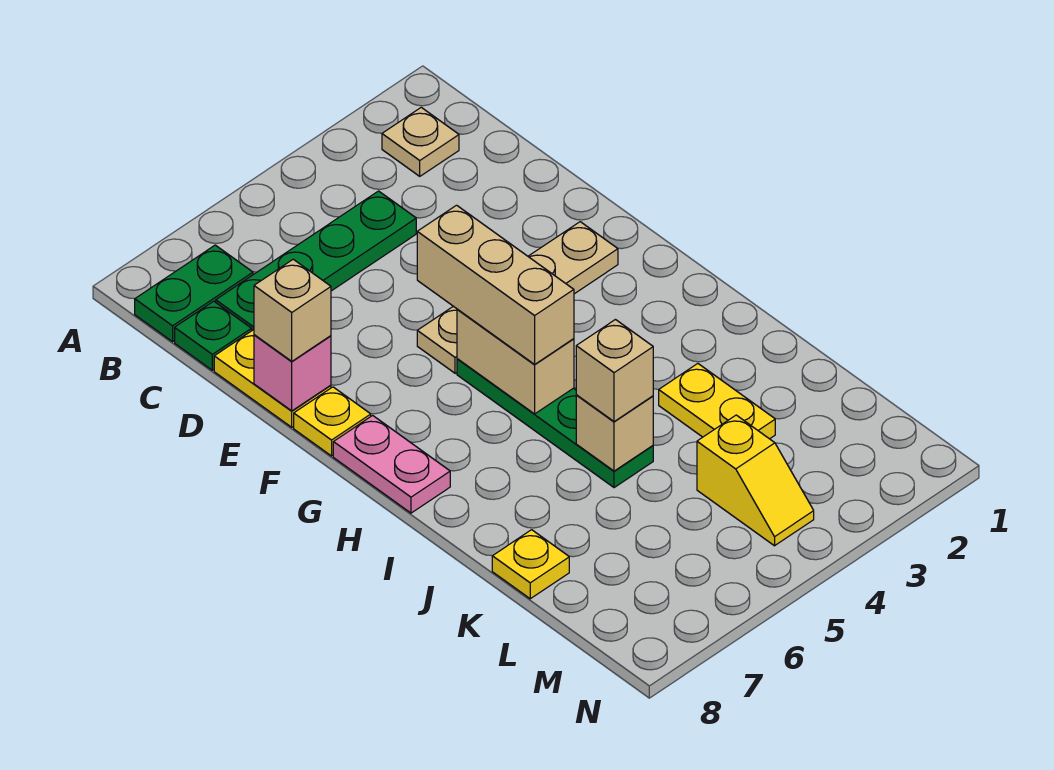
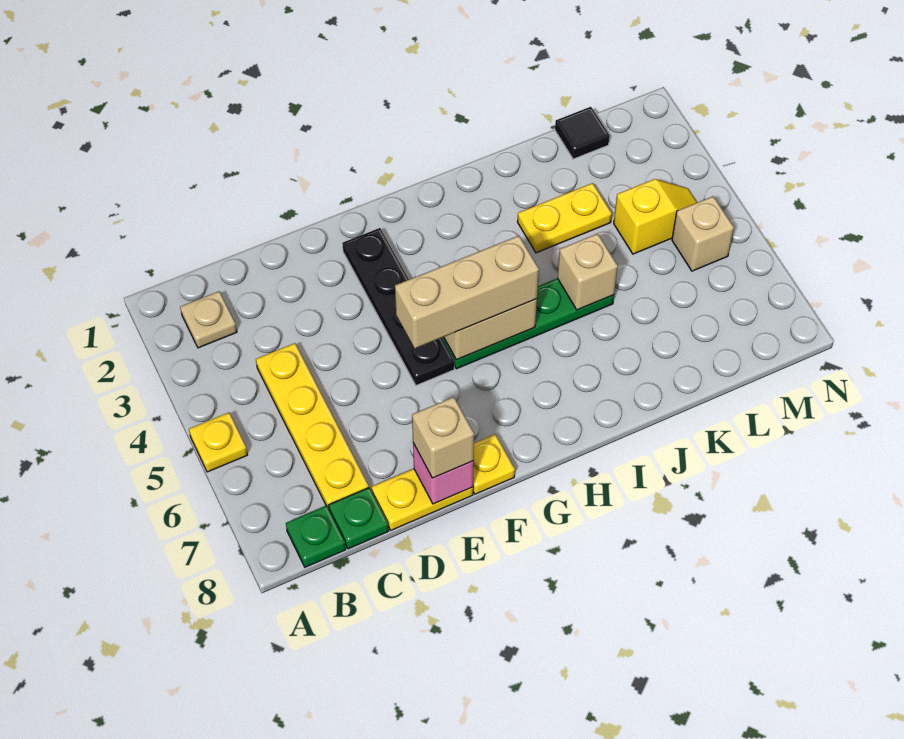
green plate B7:B8 level 1 -> green plate B8 level 1
green plate C4:C7 level 1 -> yellow plate C4:C7 level 1
tan plate F2:F5 level 1 -> black plate F2:F5 level 1
pink plate G8:H8 level 1 -> none
tan brick J5 level 3 -> tan brick M5 level 1
yellow plate K8 level 1 -> yellow plate A5 level 1
none -> black tile L1 level 1

